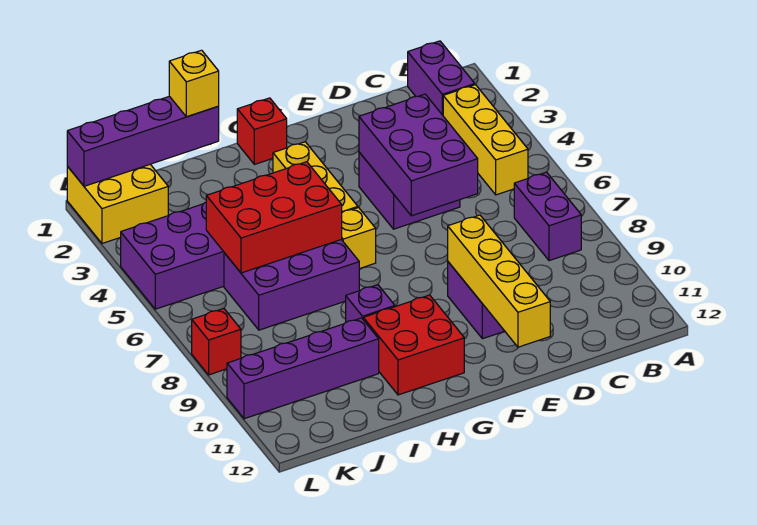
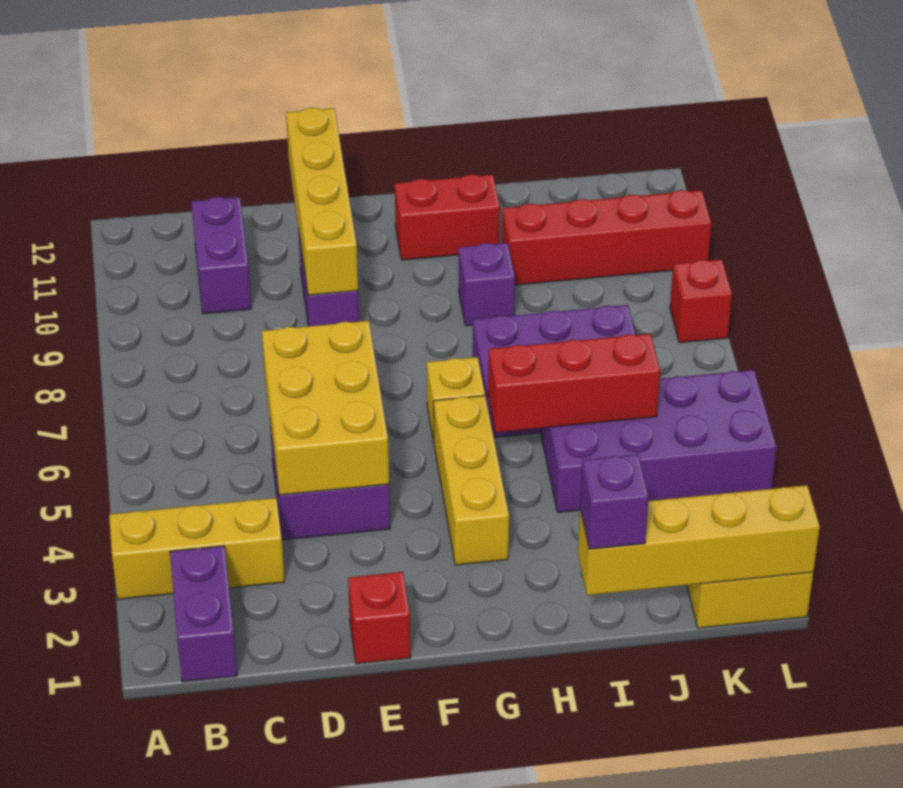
yellow brick B3:B5 level 1 -> yellow brick A3:C3 level 1
purple brick B7:B8 level 1 -> purple brick C10:C11 level 1
purple brick D4:E6 level 2 -> yellow brick D4:E6 level 2
red brick G1 level 1 -> red brick E1 level 1
red brick G10:H11 level 1 -> red brick G11:H11 level 1
red brick H5:J6 level 2 -> red brick H5:J5 level 2
purple brick I1:L1 level 2 -> yellow brick I1:L1 level 2
yellow brick I1 level 3 -> purple brick I1 level 3
purple brick I10:L10 level 1 -> red brick I10:L10 level 1

